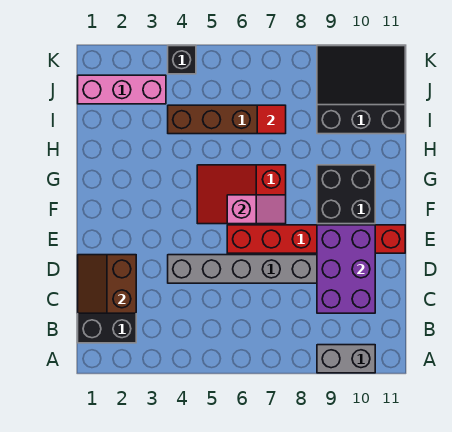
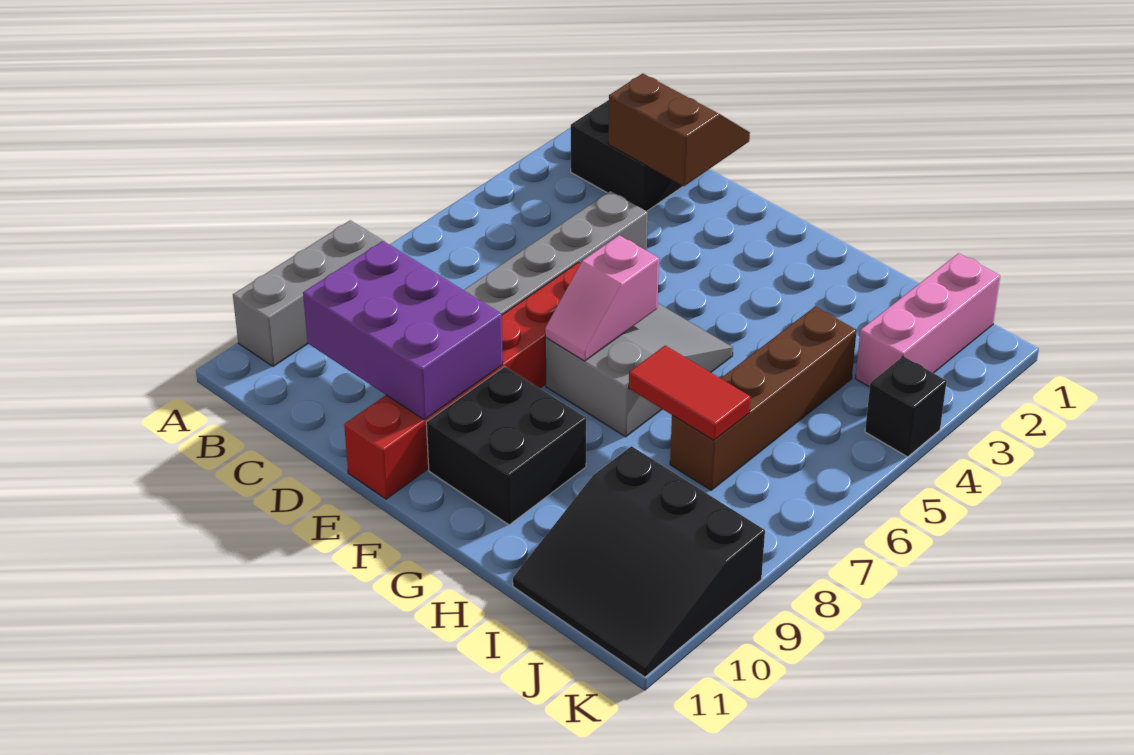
grey brick A9:A10 level 1 -> grey brick A8:A10 level 1
red slope F5:G7 level 1 top 7 -> grey slope F5:G7 level 1 top 7
red tile I7 level 2 -> red tile H7:I7 level 2
black slope I9:K11 level 1 top I -> black slope I9:K11 level 1 top 9

